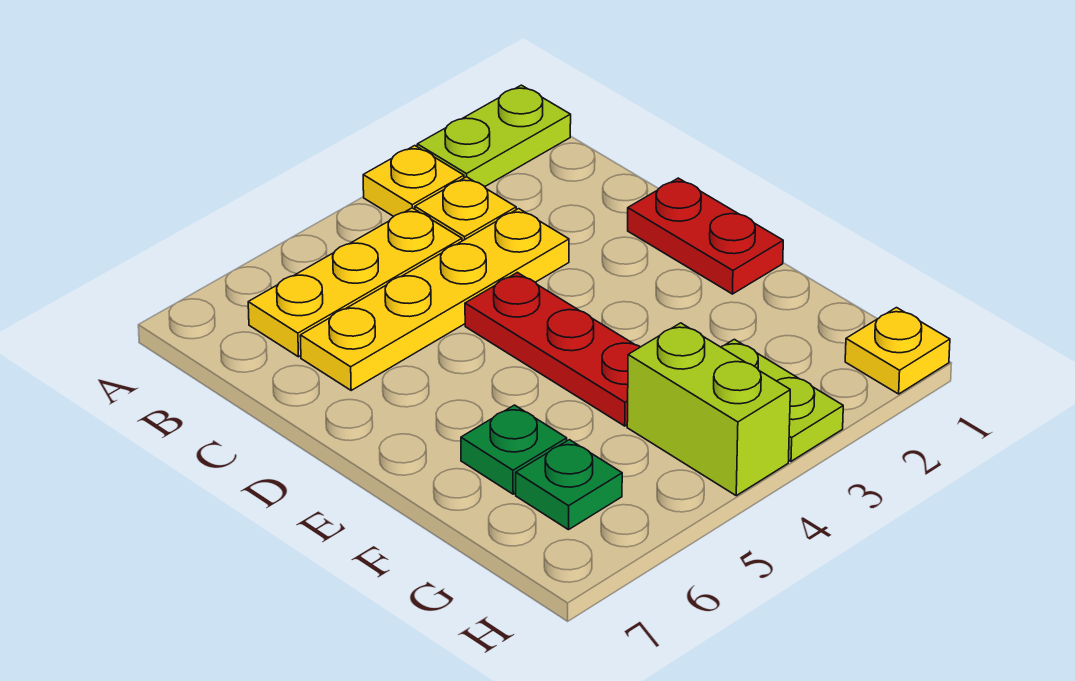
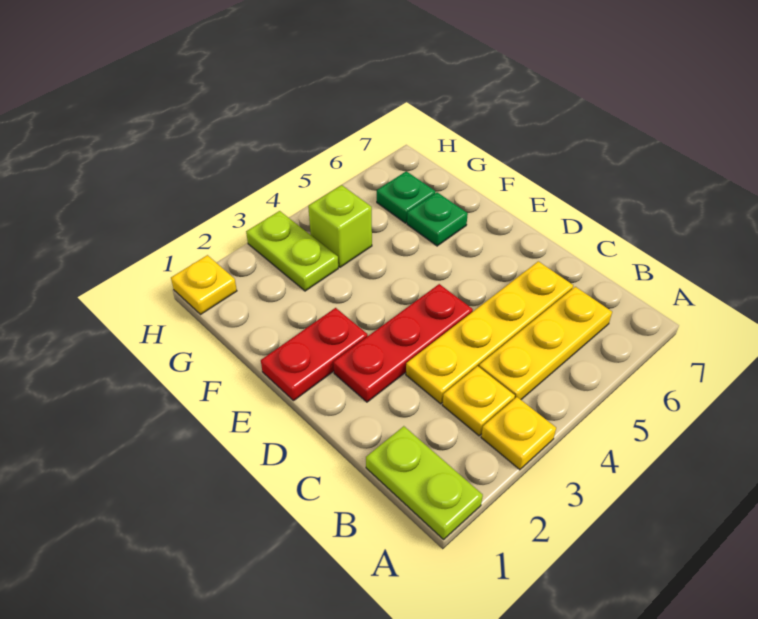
lime plate A1:A2 level 1 -> lime plate A1:B1 level 1
red plate D1:E1 level 1 -> red plate E1:E2 level 1
red plate D4:F4 level 1 -> red plate D2:D4 level 1
lime brick G4:H4 level 1 -> lime brick G4 level 1

